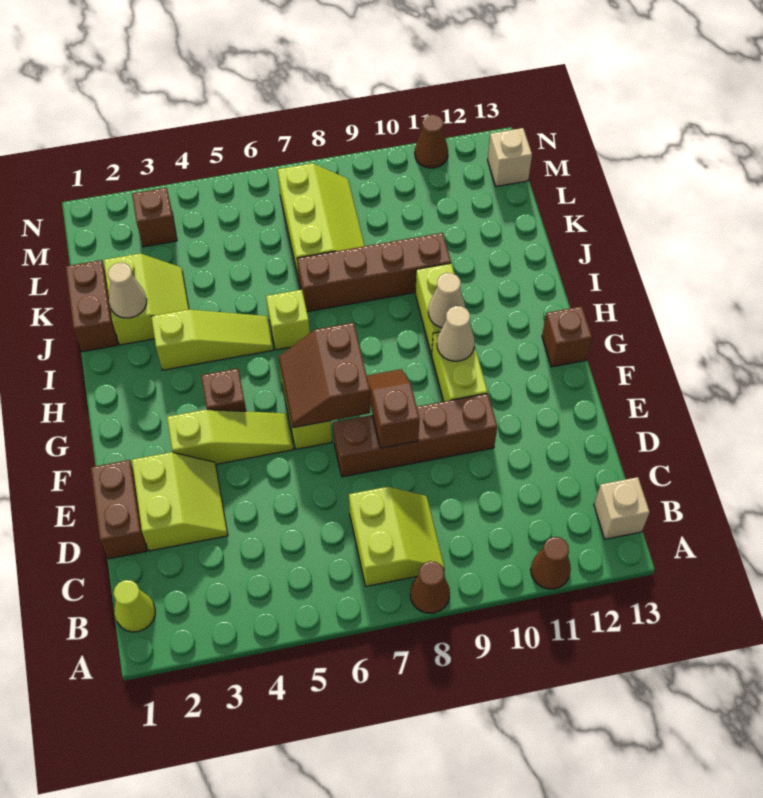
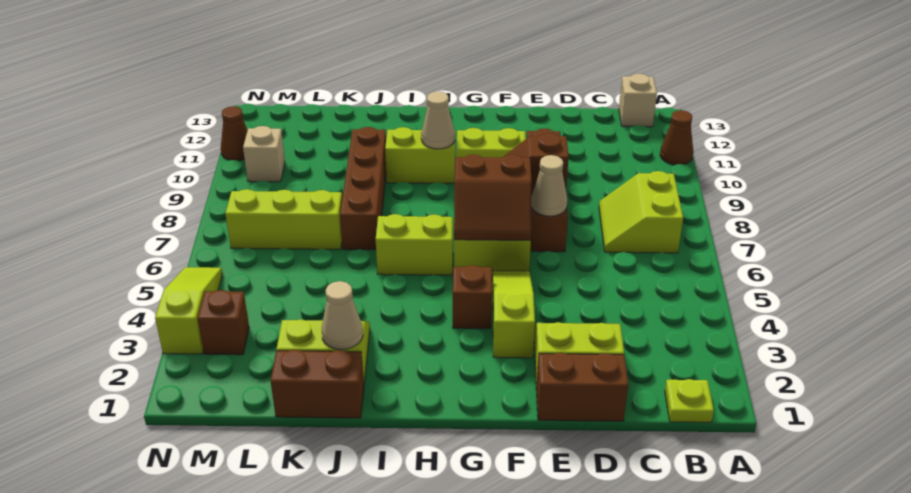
brown cone A8 level 1 -> none
lime cone B1 level 1 -> lime plate B1 level 1
lime slope B7:C8 level 1 top 7 -> lime slope B7:C8 level 1 top B
tan cone G10 level 2 -> tan cone E7 level 2
brown brick G13 level 1 -> none
lime slope I3:I5 level 1 top 3 -> lime slope N3:N5 level 1 top 3
lime brick I6 level 1 -> lime brick H6:I6 level 1
tan brick M13 level 1 -> tan brick M10 level 1

